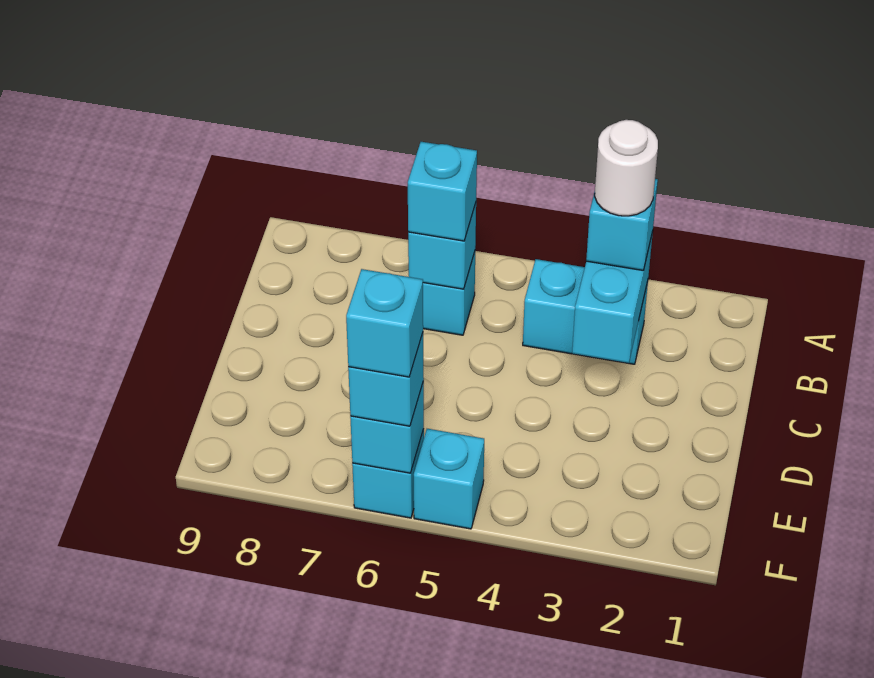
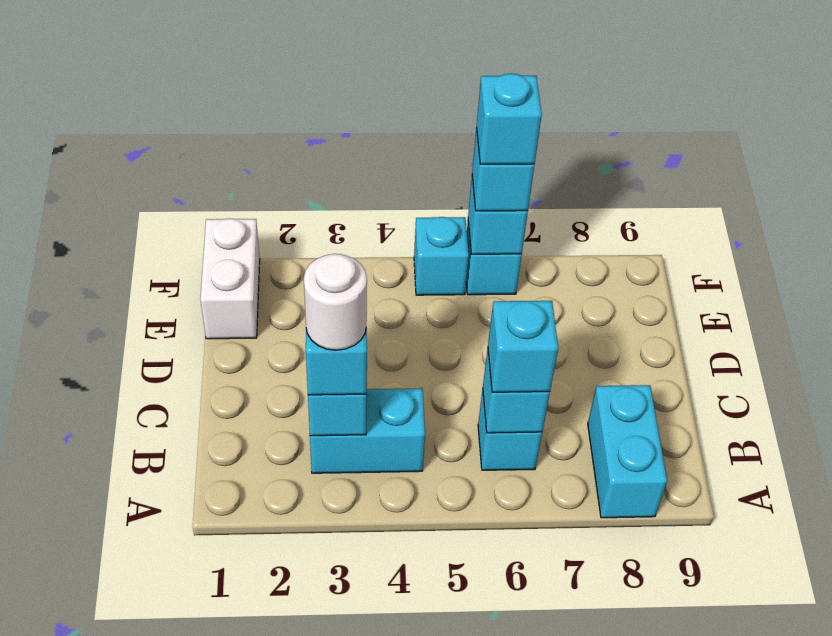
none -> cyan brick A8:B8 level 1
none -> white brick E1:F1 level 1

